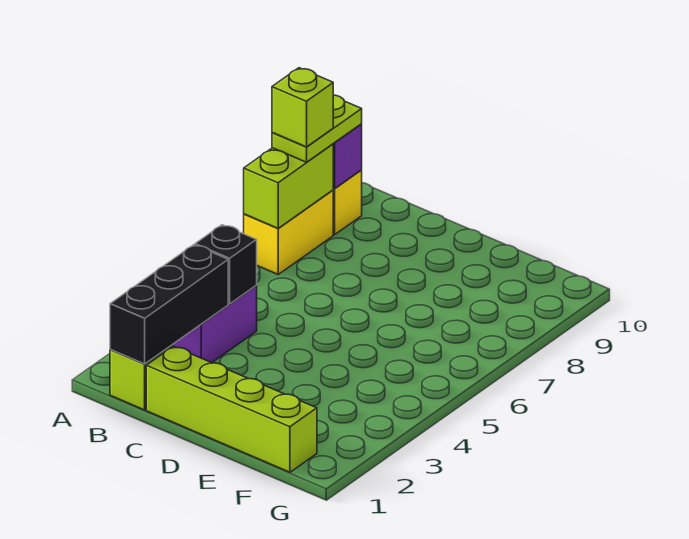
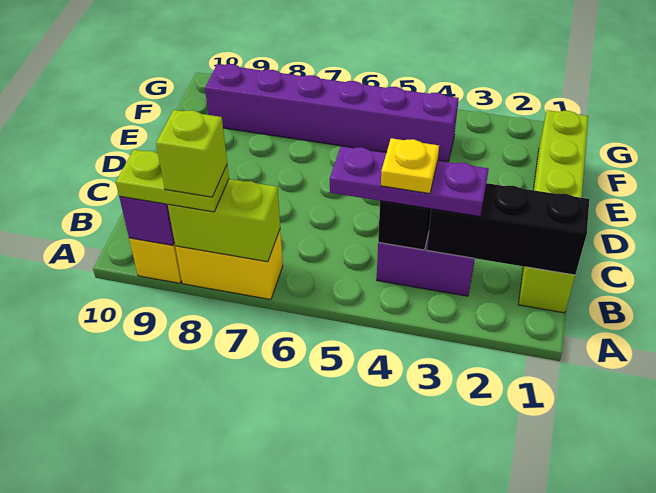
none -> purple plate B3:B5 level 3
none -> yellow plate B4 level 4
none -> purple brick F4:F9 level 1

